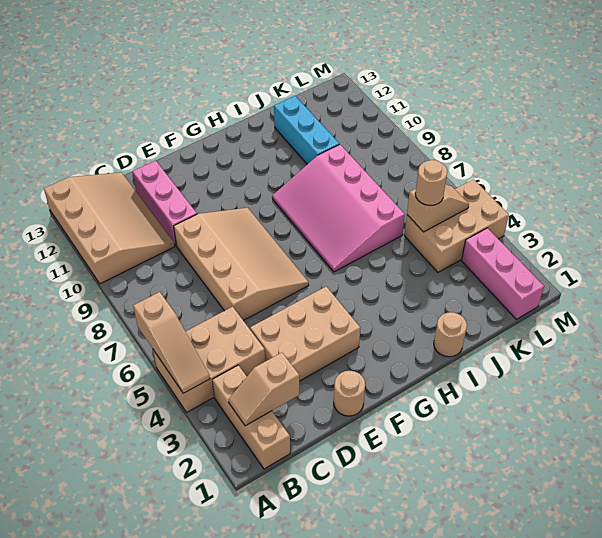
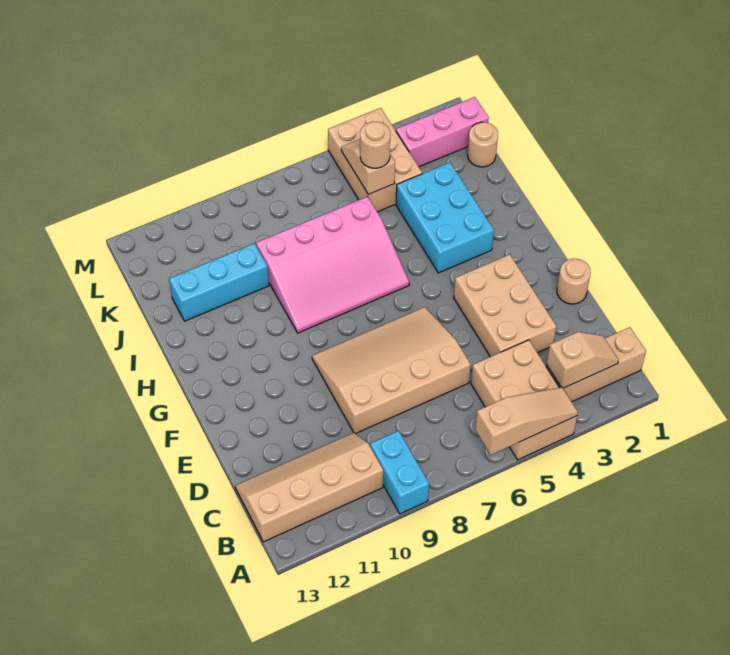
none -> cyan brick A9:B9 level 1
tan slope A10:C13 level 1 top A -> tan slope B10:C13 level 1 top B
tan slope B2:C2 level 2 top C -> tan slope B2:B3 level 2 top 3
pink brick D10:D12 level 1 -> none
none -> cyan brick H3:J4 level 1
tan round brick I1 level 1 -> tan round brick K1 level 1

